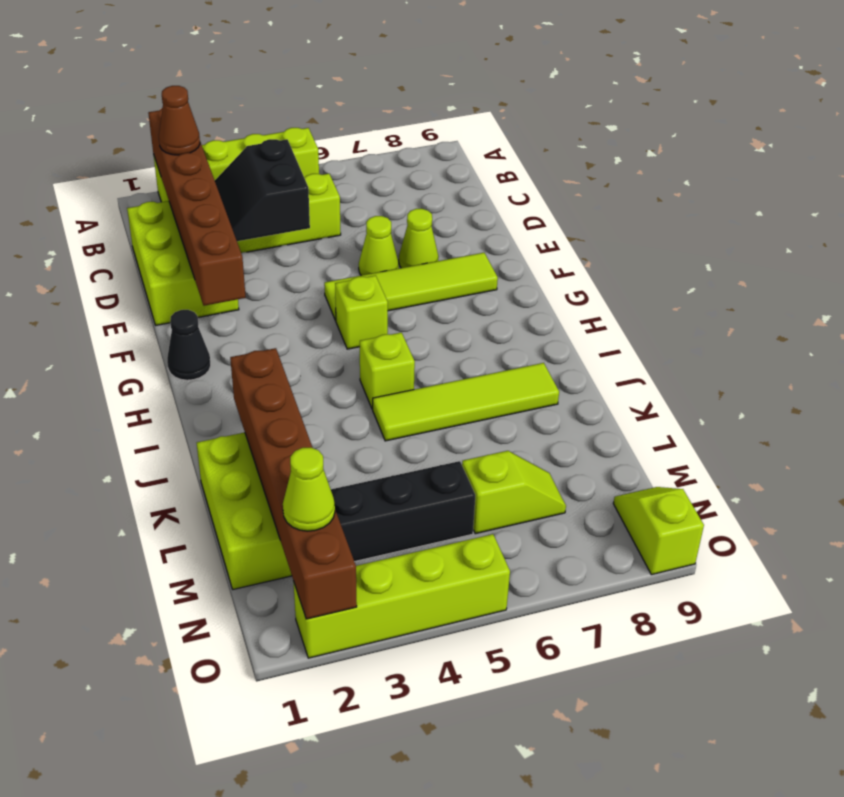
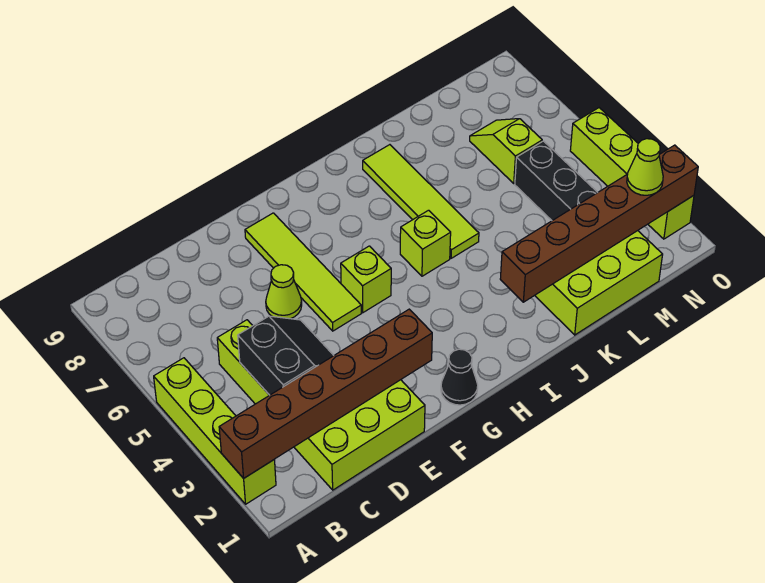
brown cone B2 level 3 -> none
black slope C3:D4 level 2 top 4 -> black slope C3:D4 level 2 top C
lime cone E7 level 1 -> none
lime slope N9:O9 level 1 top O -> none

